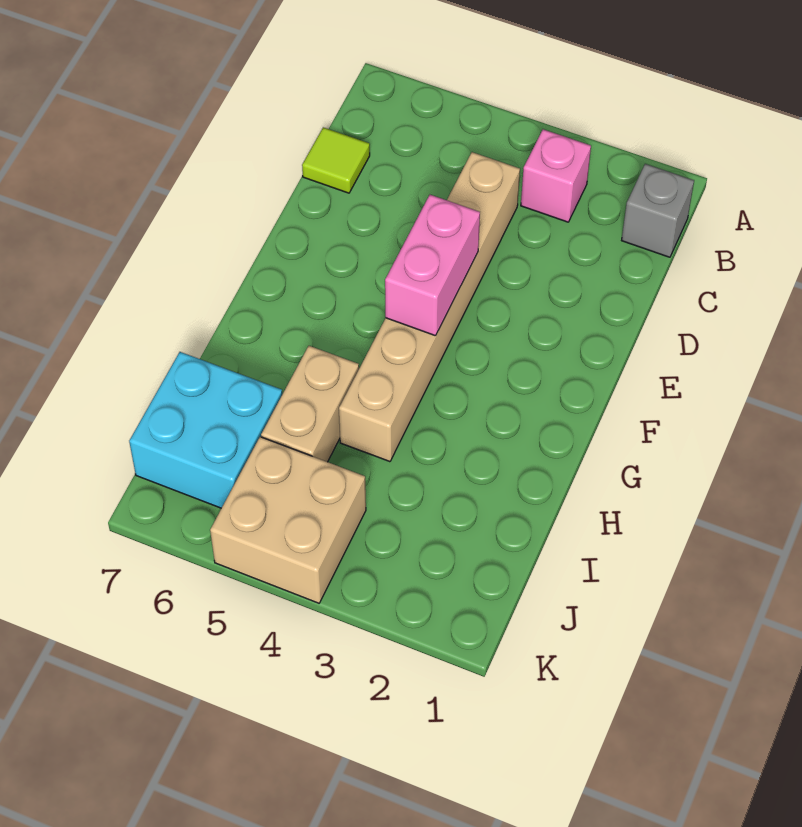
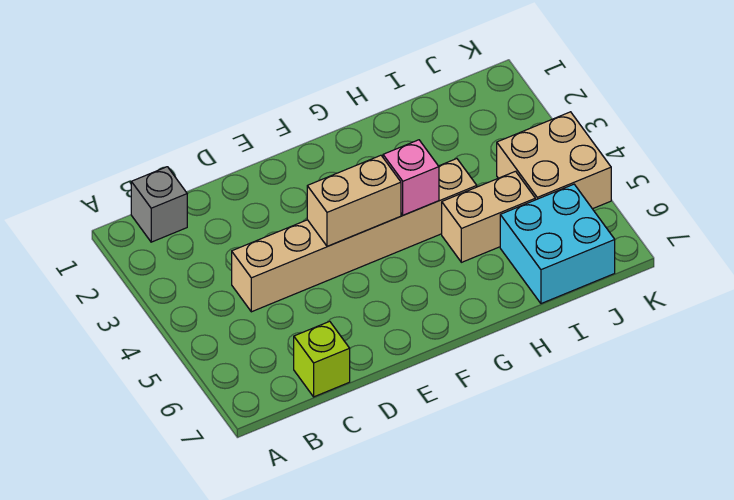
pink brick B3 level 1 -> pink brick G4 level 2
lime tile C7 level 1 -> lime brick C7 level 1
pink brick E4:F4 level 2 -> tan brick E4:F4 level 2

